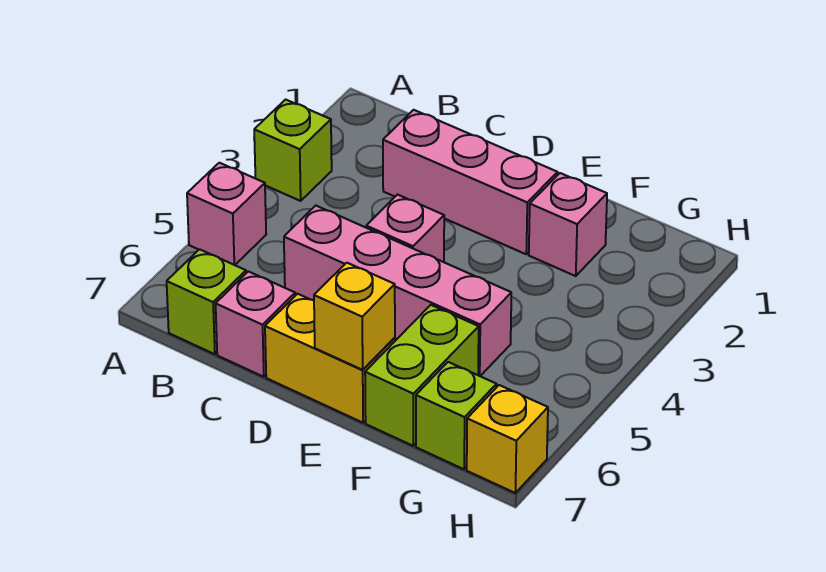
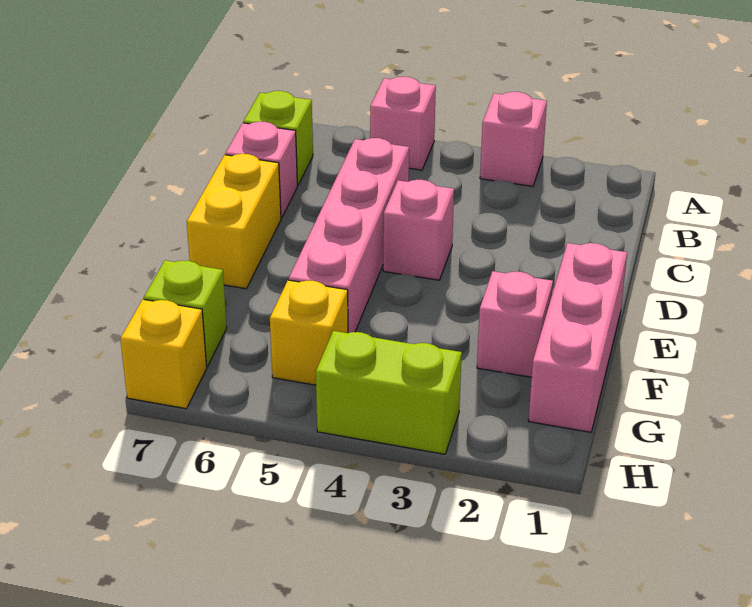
lime brick A3 level 1 -> pink brick A3 level 1
pink brick C2:E2 level 1 -> pink brick E1:G1 level 1
yellow brick E7 level 2 -> yellow brick G5 level 1
lime brick F6:F7 level 1 -> lime brick H3:H4 level 1

